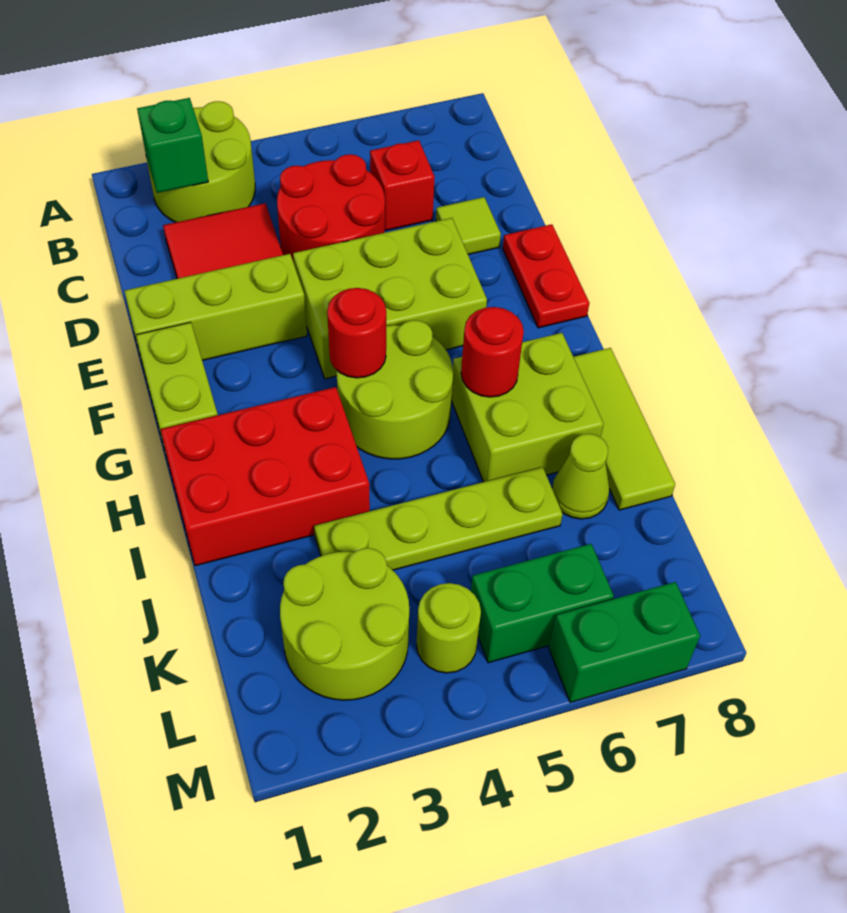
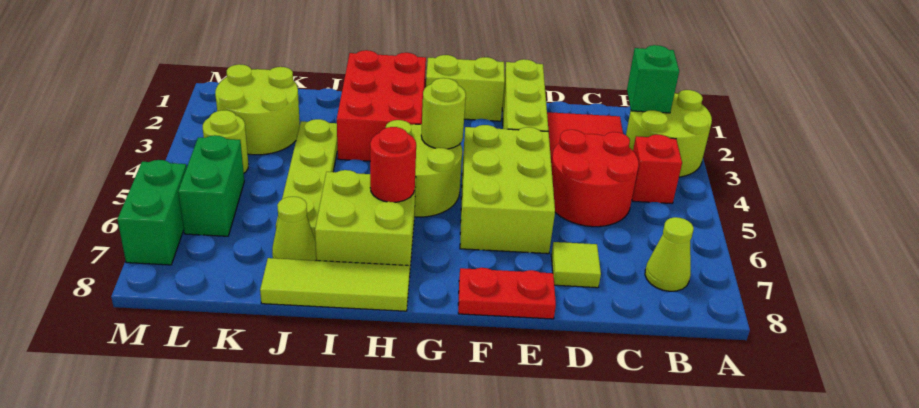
none -> lime cone B7 level 1
red brick C6 level 1 -> red brick B4 level 1
red round brick G4 level 2 -> lime round brick G4 level 2

